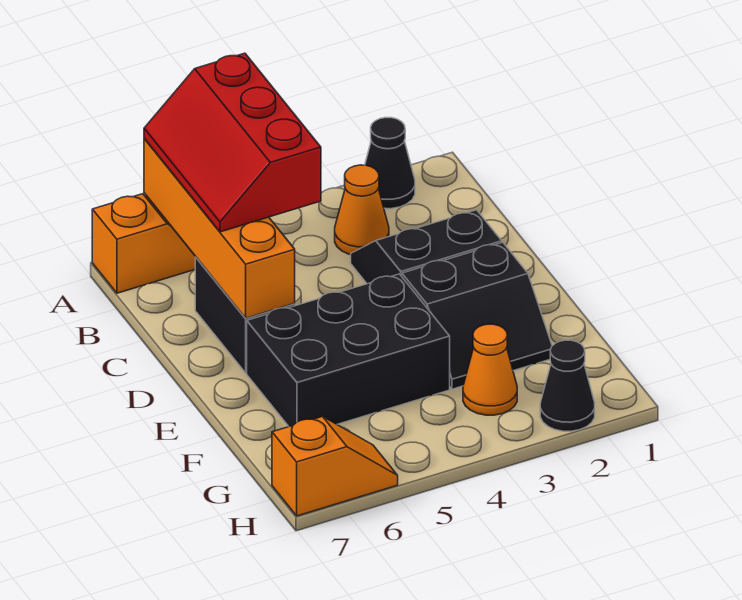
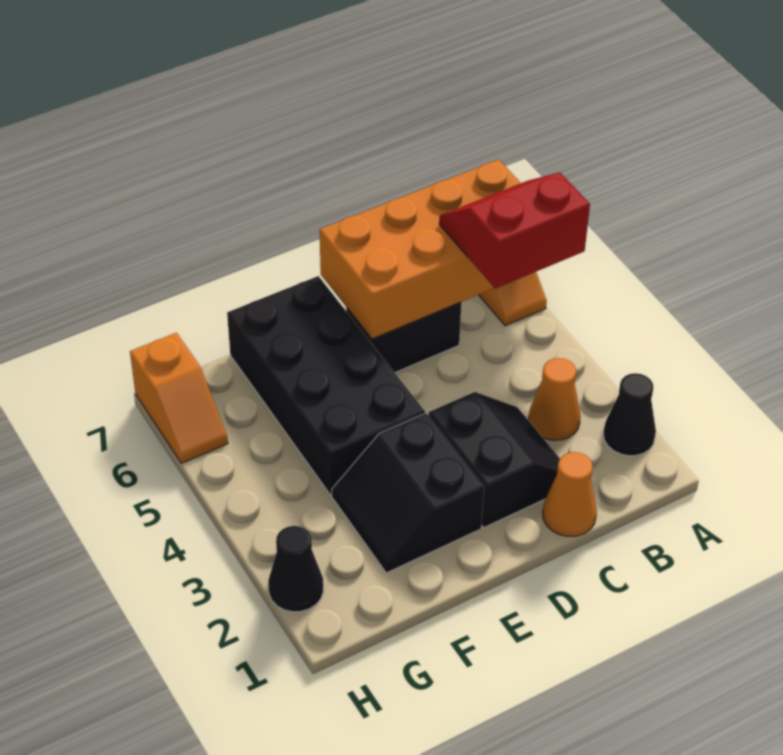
red slope A5:C6 level 3 top 5 -> red slope A5:B6 level 3 top 5
orange brick A6:D6 level 2 -> orange brick A6:D7 level 2
black brick E4:F6 level 1 -> black brick E4:F7 level 1
orange cone G3 level 1 -> orange cone C1 level 1

